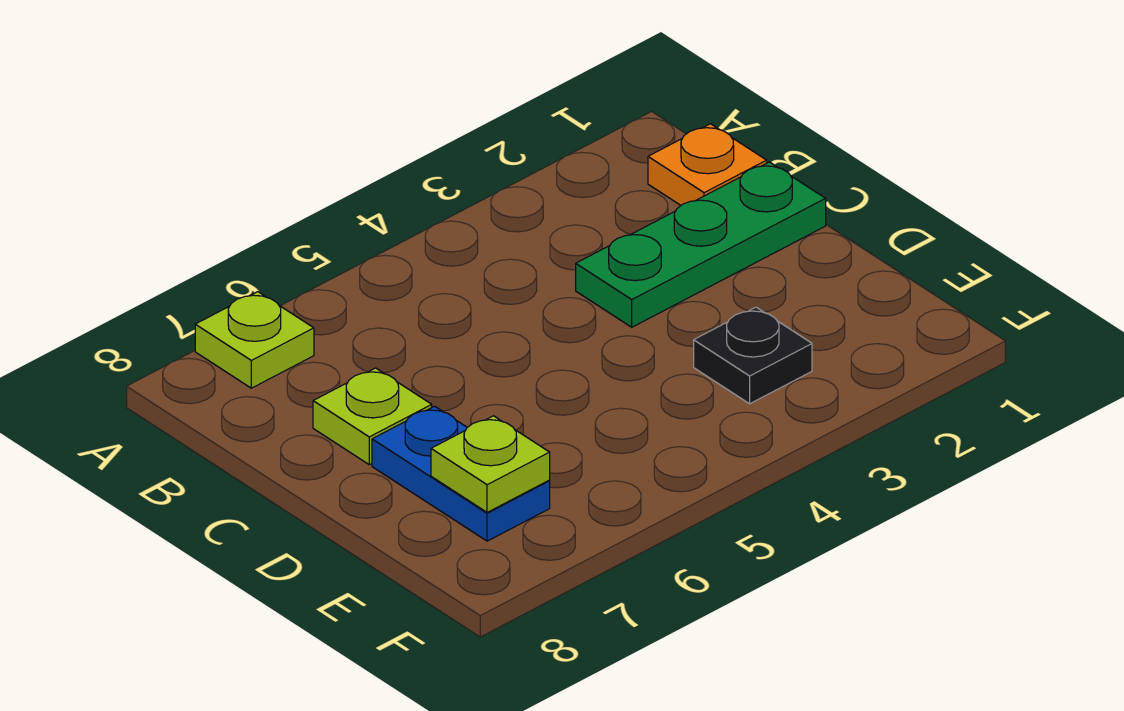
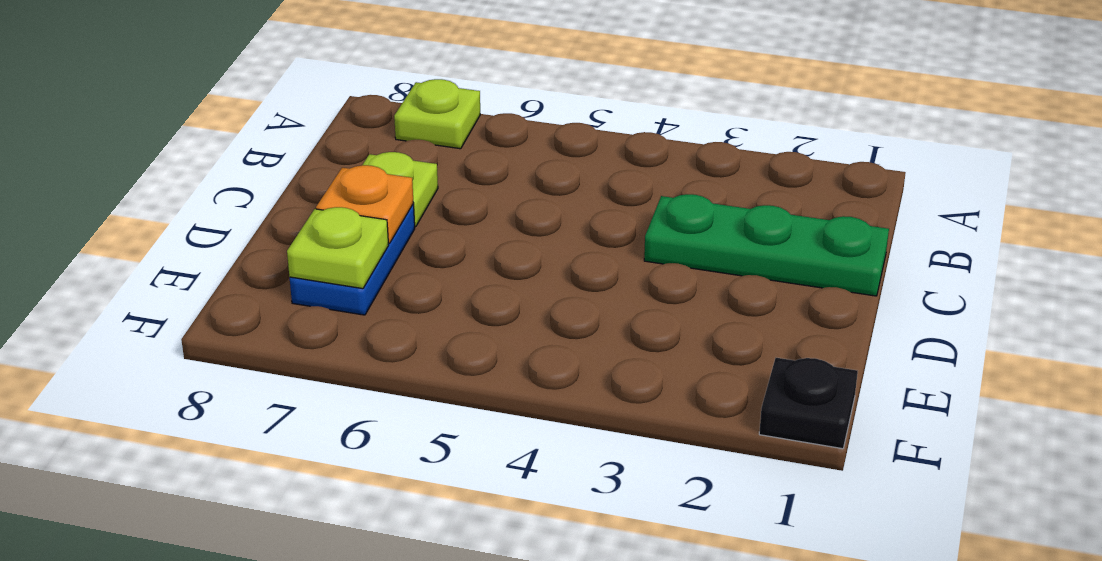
orange plate B1 level 1 -> orange plate D7 level 2
black plate E3 level 1 -> black plate F1 level 1

